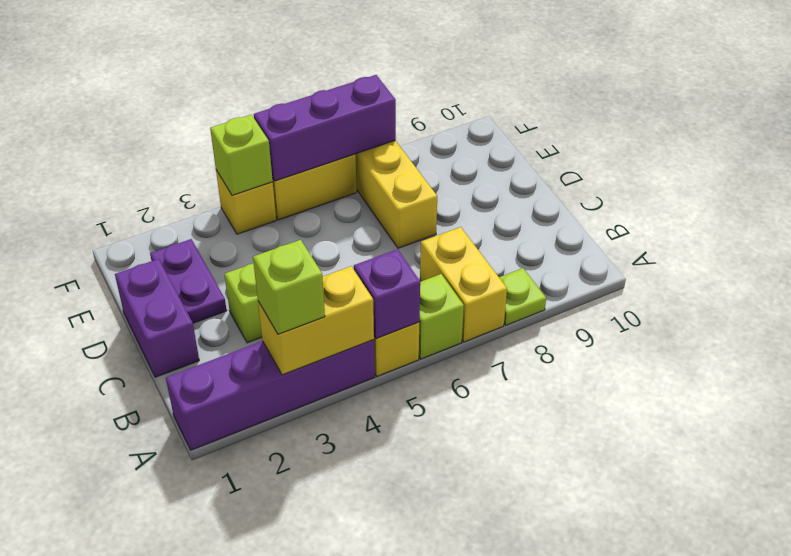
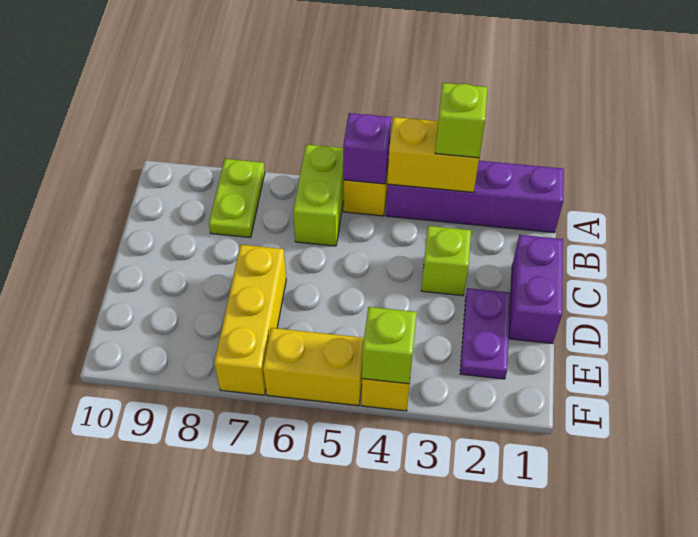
lime brick A6 level 1 -> lime brick A6:B6 level 1
yellow brick A7:B7 level 1 -> none
lime plate A8 level 1 -> lime plate A8:B8 level 1
purple brick F5:F7 level 2 -> none

